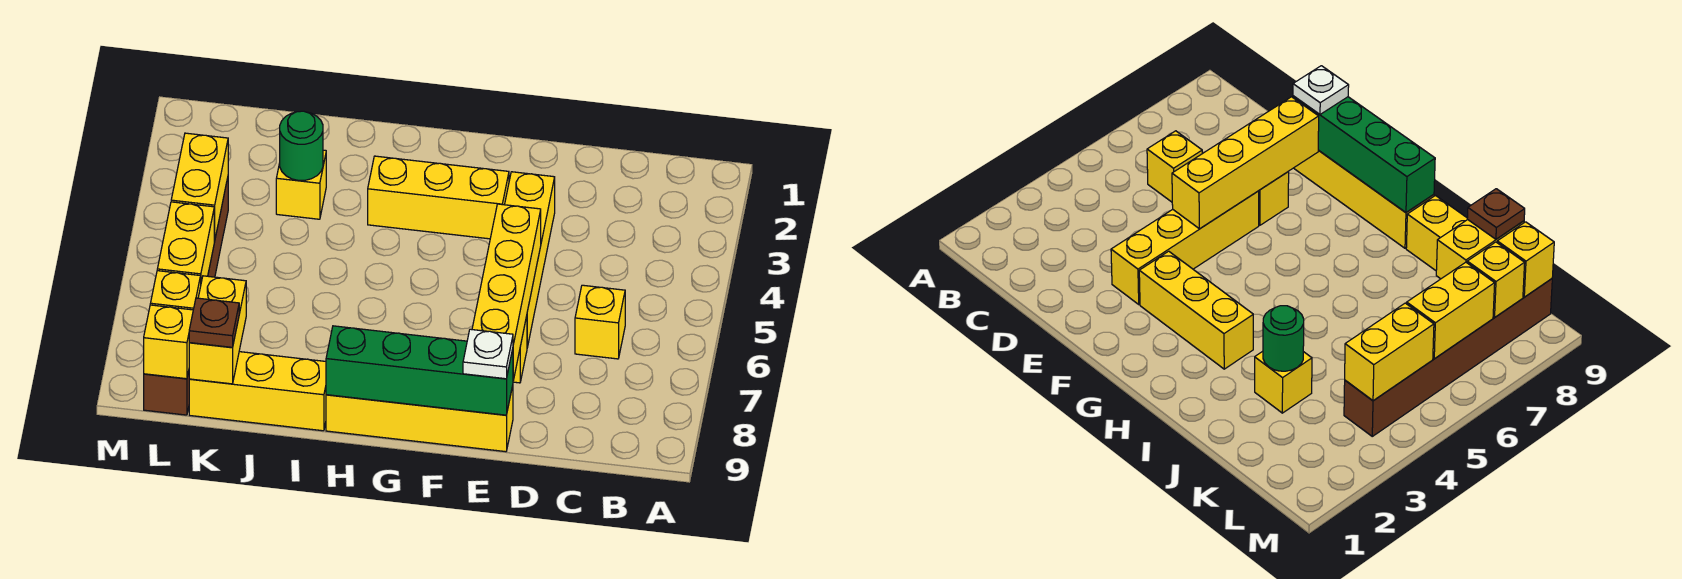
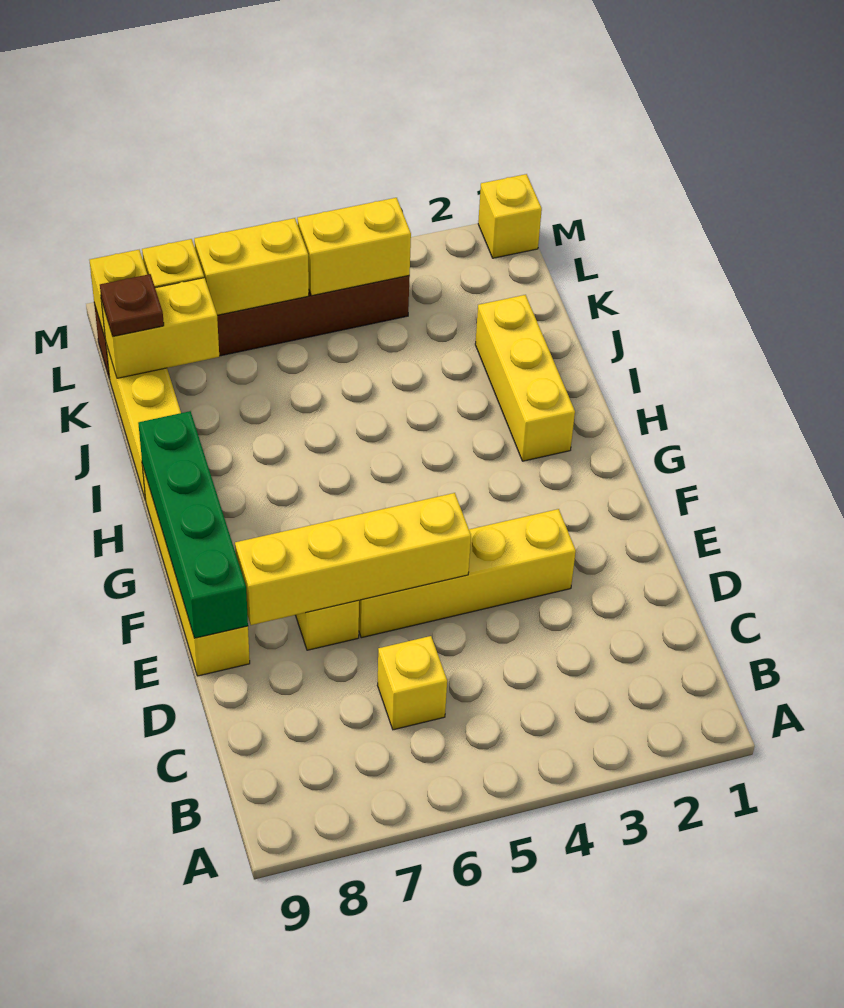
white plate E9 level 3 -> none
yellow brick F3:H3 level 1 -> yellow brick H2:J2 level 1
yellow brick J3 level 1 -> yellow brick M1 level 1
green round brick J3 level 2 -> none

